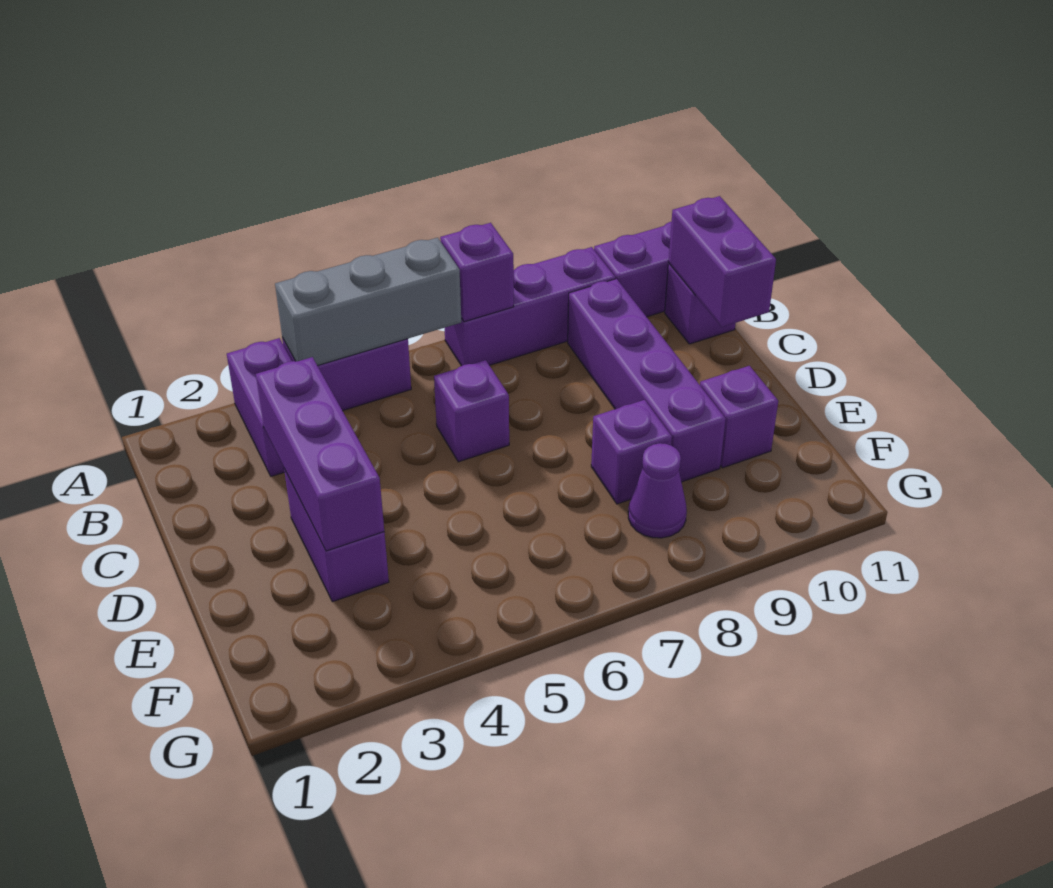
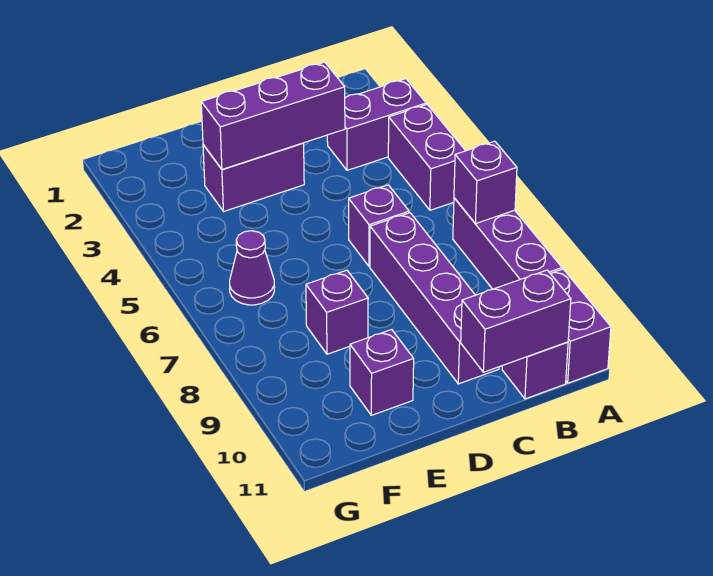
grey brick A4:A6 level 2 -> none
purple brick B9:E9 level 1 -> purple brick C7:C10 level 1
purple cone F8 level 1 -> purple cone F6 level 1

